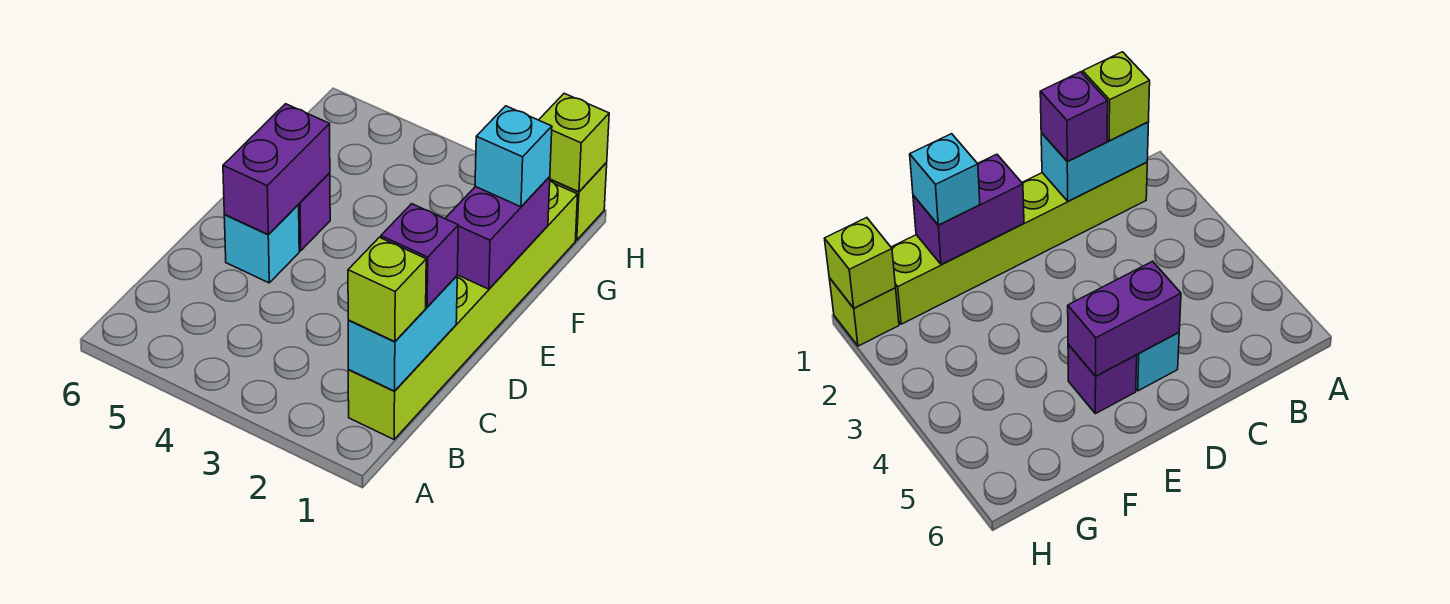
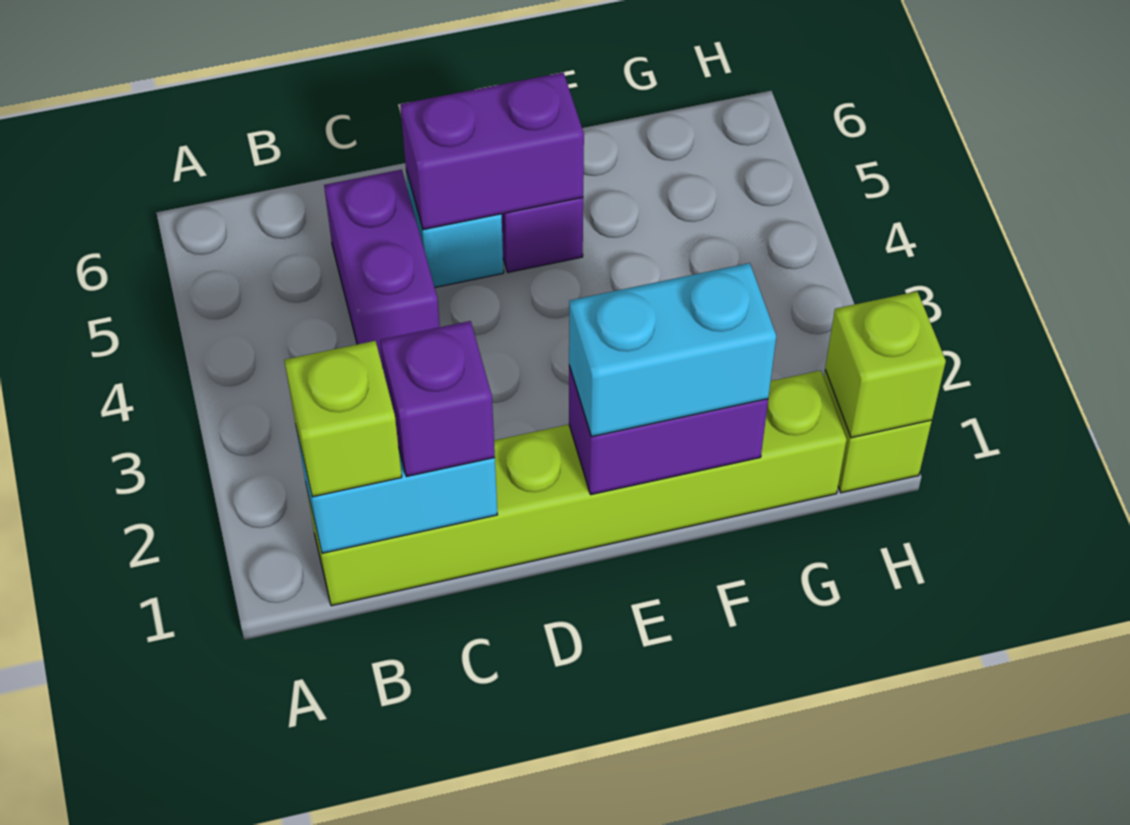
none -> purple brick C4:C5 level 1
cyan brick F1 level 3 -> cyan brick E1:F1 level 3

